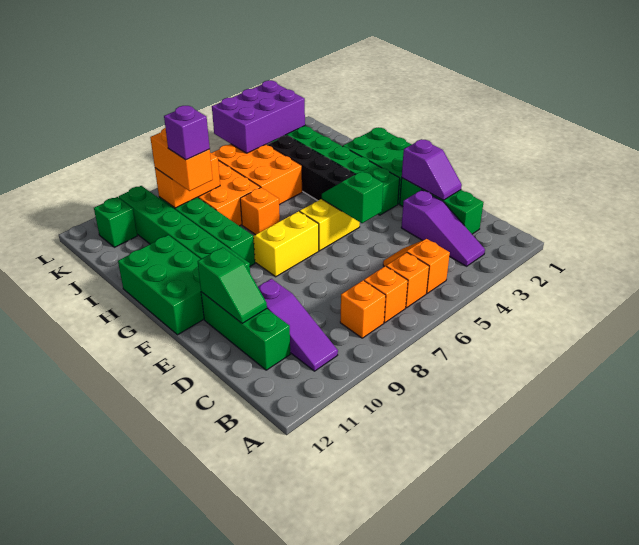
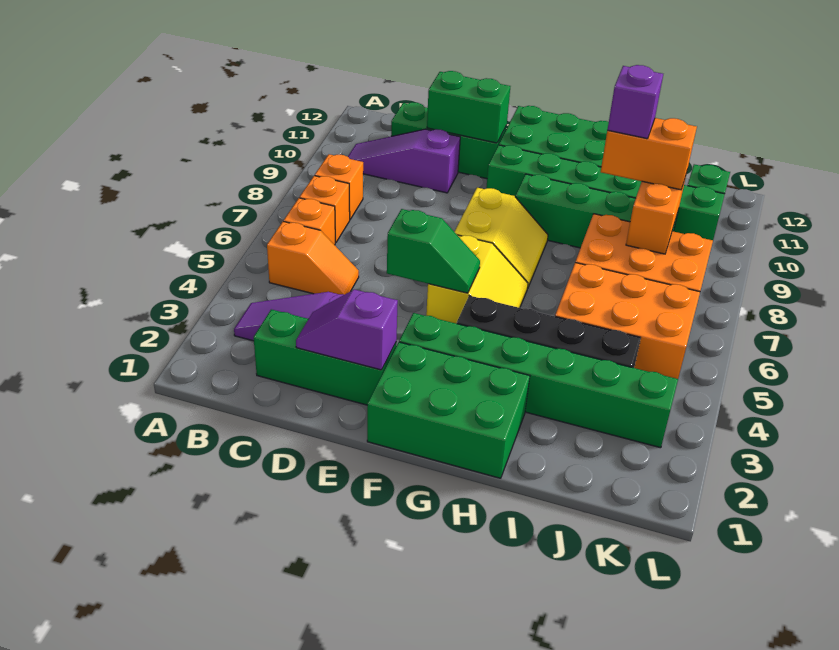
green slope D11:E11 level 2 top E -> green brick D11:E11 level 2
orange brick H7 level 1 -> none
purple brick K3:L5 level 2 -> none

